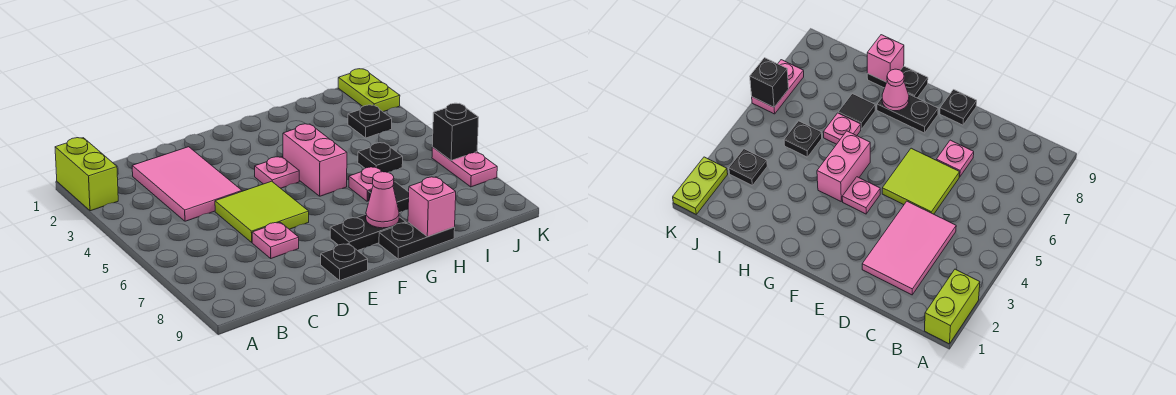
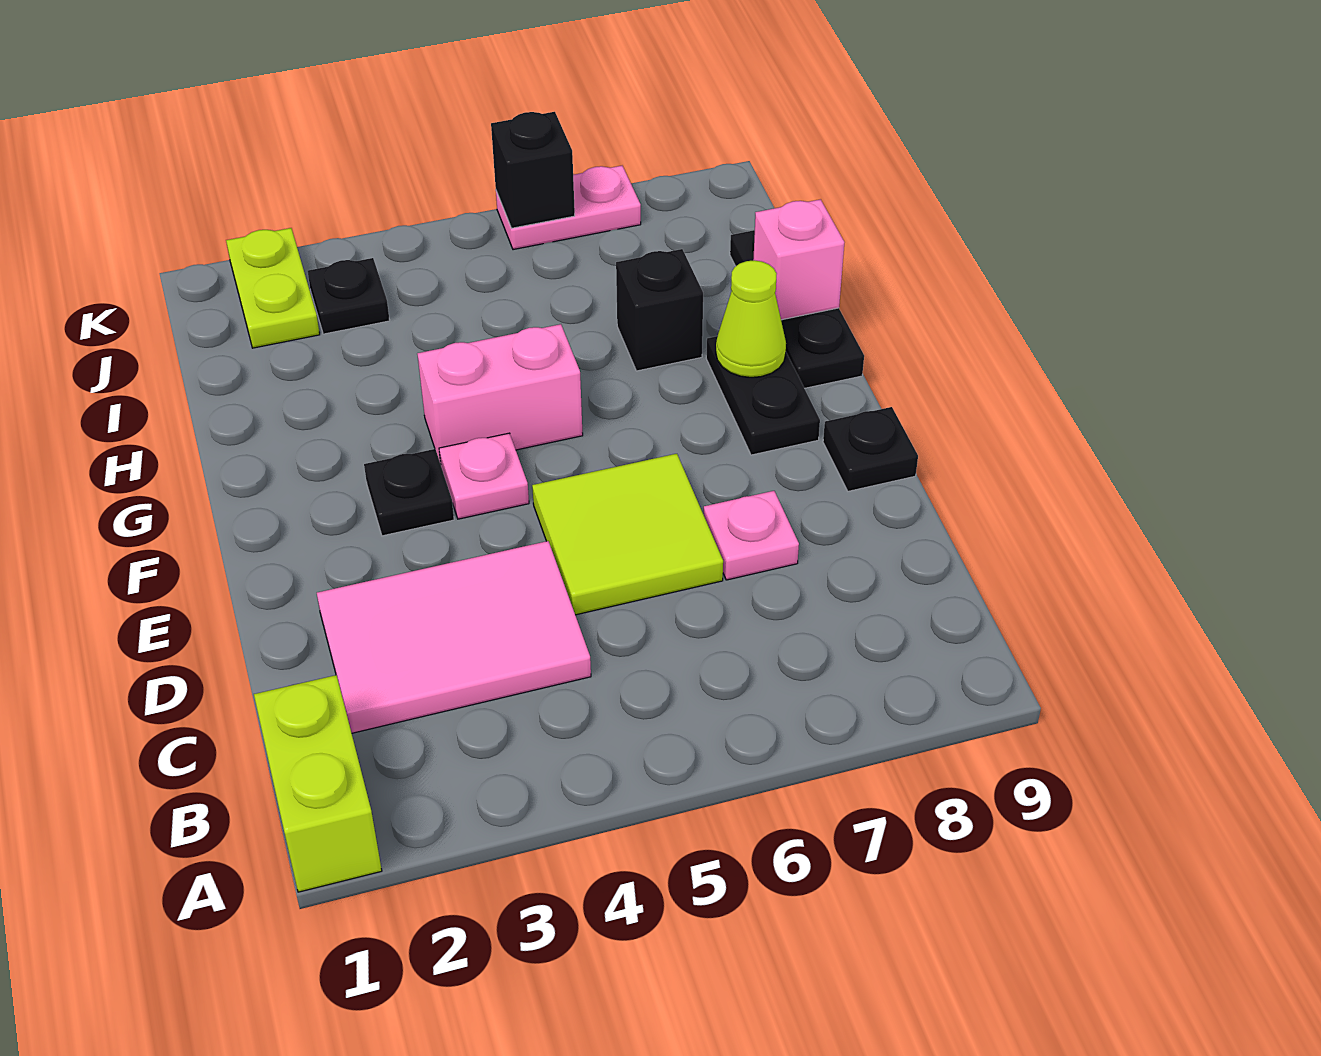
lime brick A1:A2 level 1 -> lime brick A1:B1 level 1
pink cone G8 level 2 -> lime cone G8 level 2
black plate G9:H9 level 1 -> black plate G9:I9 level 1
pink plate H6 level 1 -> none
black tile H7 level 1 -> black brick H7 level 1
black plate I5 level 1 -> black plate F3 level 1
lime plate K1:K2 level 1 -> lime plate J2:K2 level 1

